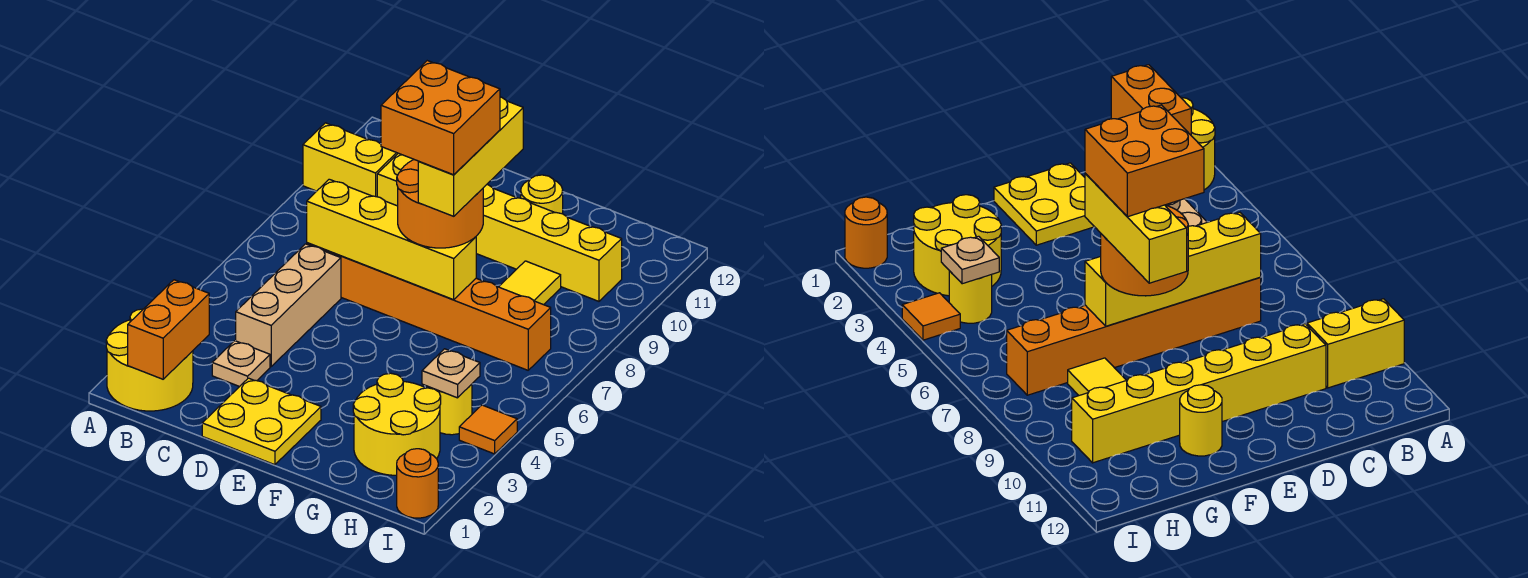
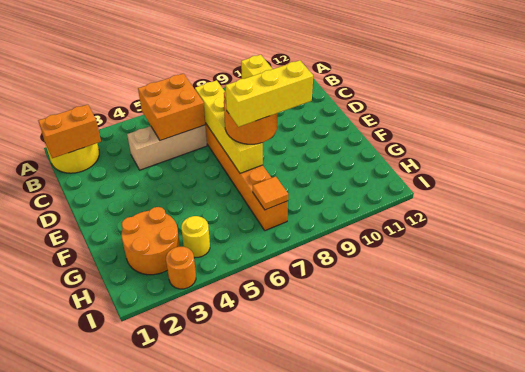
tan plate C3 level 1 -> none
yellow brick C10:H10 level 1 -> none
yellow plate D1:E2 level 1 -> none
orange brick E7:F8 level 5 -> orange brick B5:C6 level 2
yellow round brick F11 level 1 -> none
yellow round brick G2:H3 level 1 -> orange round brick G2:H3 level 1
yellow tile G8:G9 level 1 -> none
tan plate H4 level 2 -> none
orange round brick I1 level 1 -> orange round brick I3 level 1
orange tile I4 level 1 -> orange tile H7 level 2

